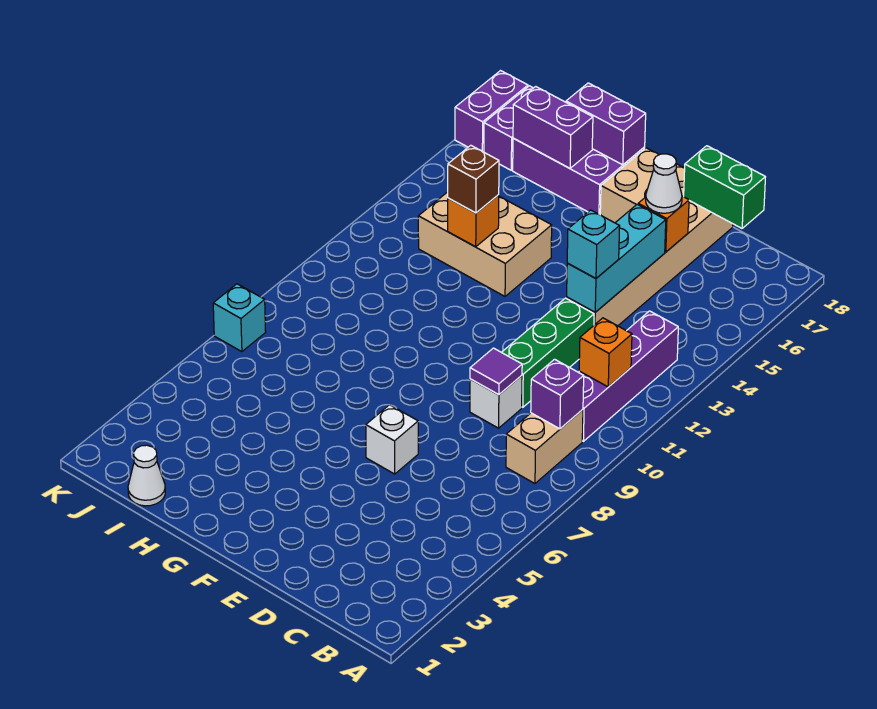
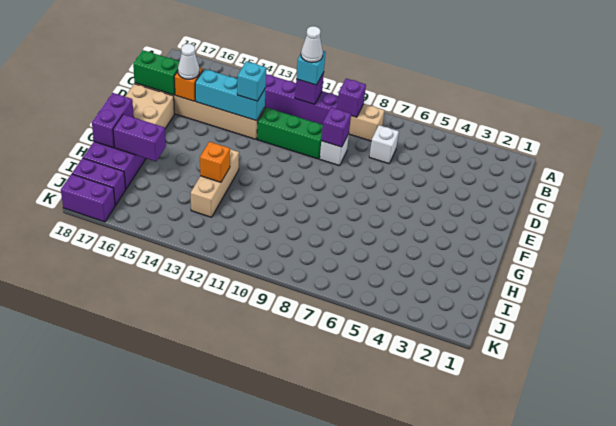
orange brick B11 level 2 -> purple brick B11 level 2
green brick C18:D18 level 2 -> green brick D17:D18 level 2
purple tile D9 level 2 -> purple brick D9 level 2
white brick E6 level 1 -> white brick C7 level 1
tan brick G13:I14 level 1 -> tan brick G13:I13 level 1
brown brick H13 level 3 -> none
purple brick H17:I17 level 2 -> purple brick H16:H17 level 2
white cone I1 level 1 -> white cone B11 level 4
cyan brick K7 level 1 -> cyan brick B11 level 3

